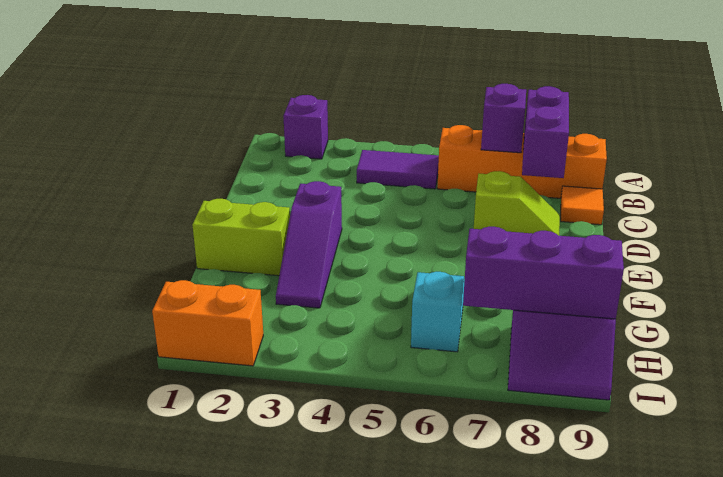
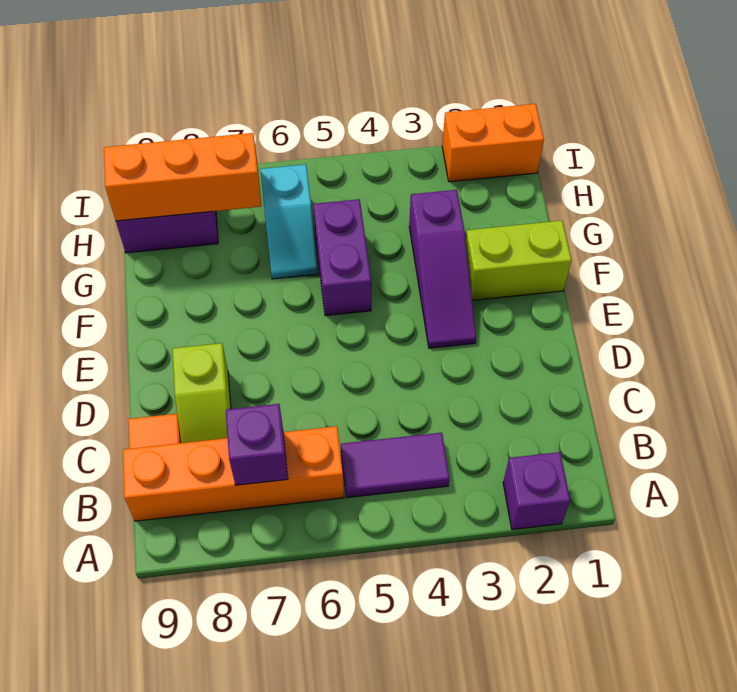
purple brick B8:C8 level 2 -> purple brick F5:G5 level 1
lime slope D7:D8 level 1 top 7 -> lime slope C8:D8 level 1 top D
purple slope E3:G3 level 1 top E -> purple slope E3:G3 level 1 top G
purple brick H7:H9 level 2 -> orange brick H7:H9 level 2

